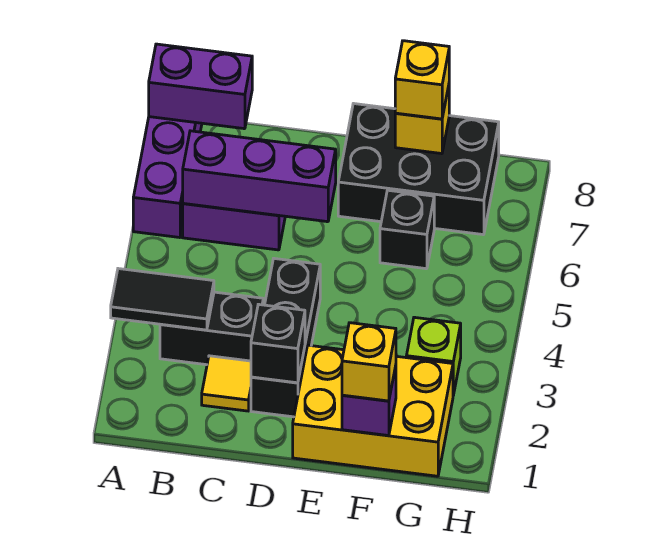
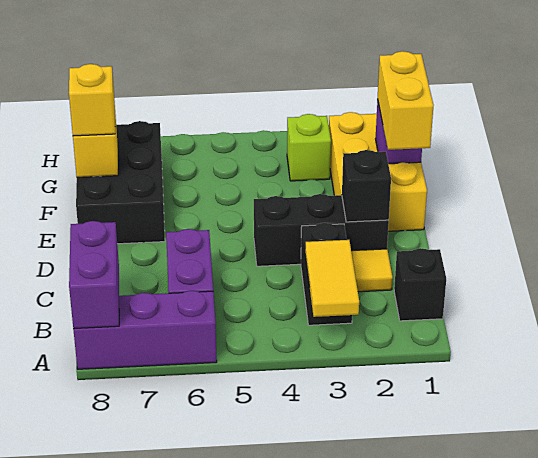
black tile A3:B3 level 2 -> yellow tile A3:B3 level 2
purple brick B6:D6 level 2 -> none
yellow brick F1 level 3 -> yellow brick E1:F1 level 3
black brick F6 level 1 -> black brick B1 level 1

